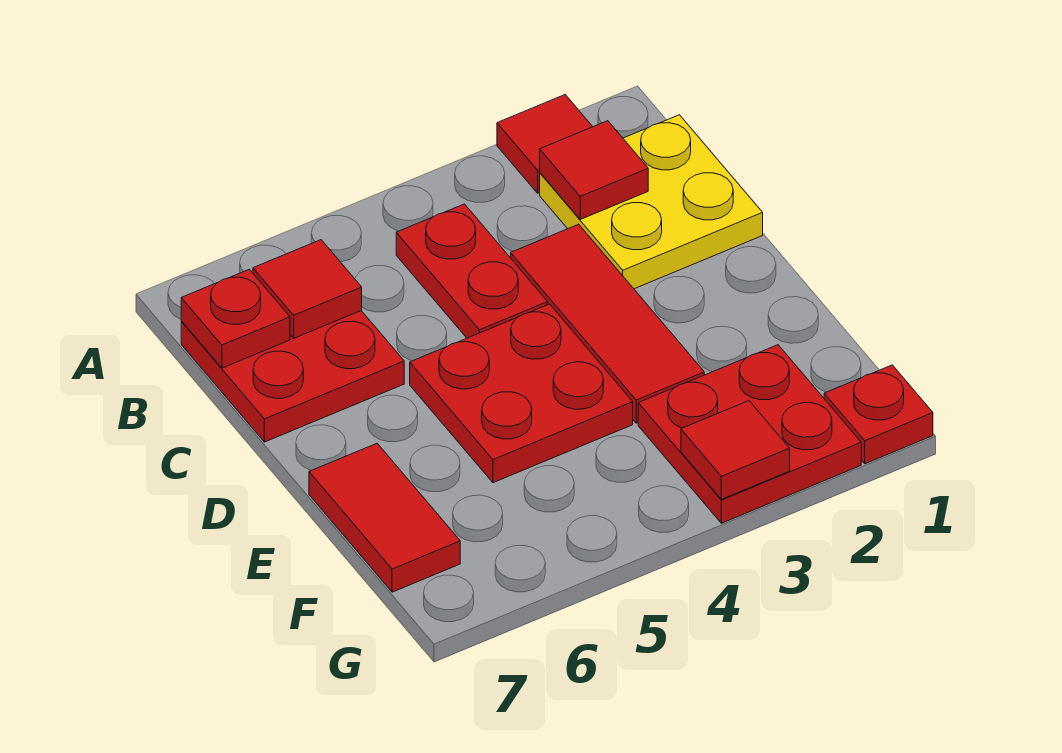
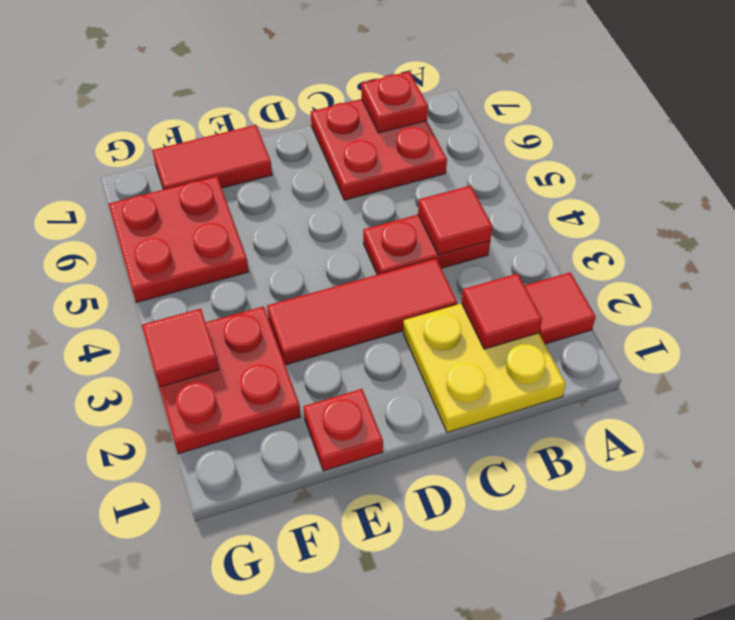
red tile B6 level 2 -> red tile B4 level 2
red plate D4:E5 level 1 -> red plate F5:G6 level 1
red plate G1 level 1 -> red plate E1 level 1

